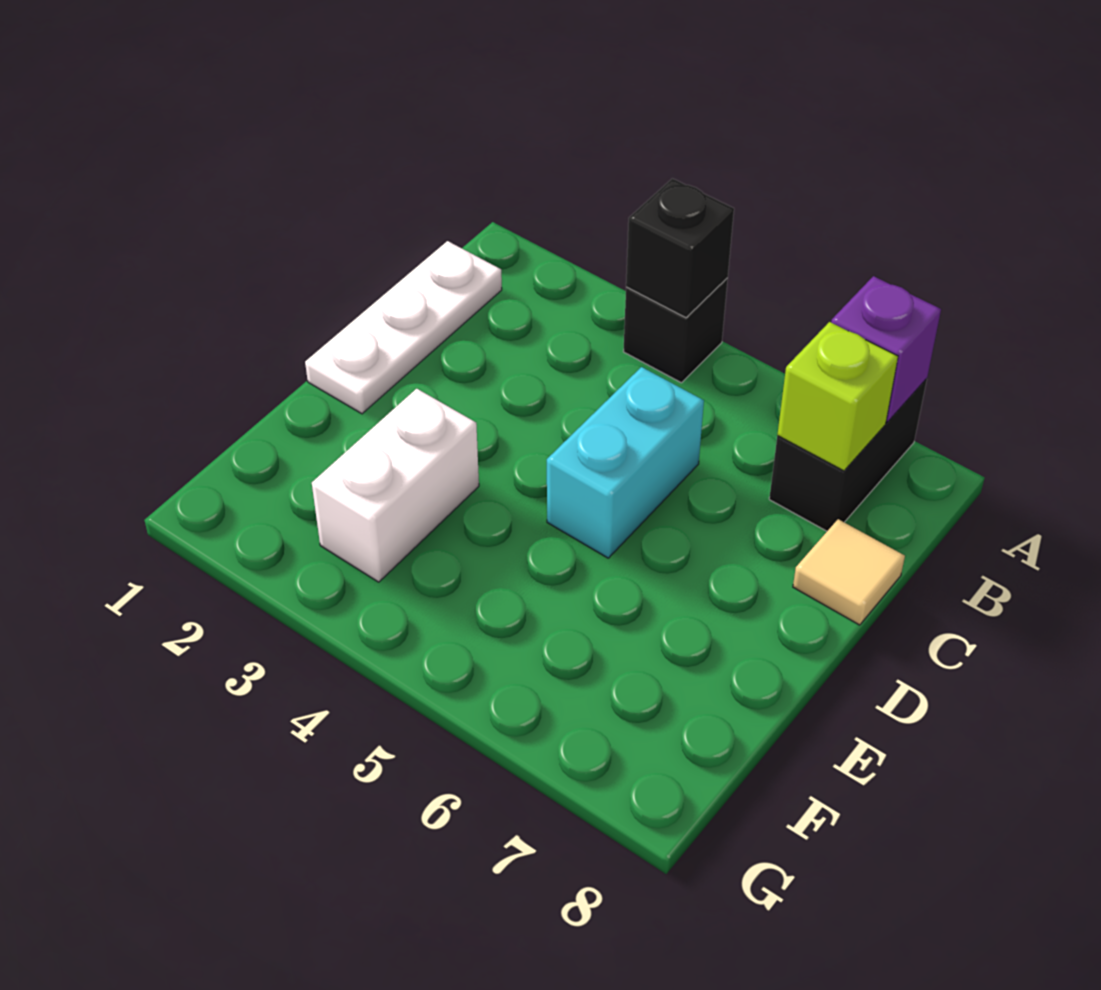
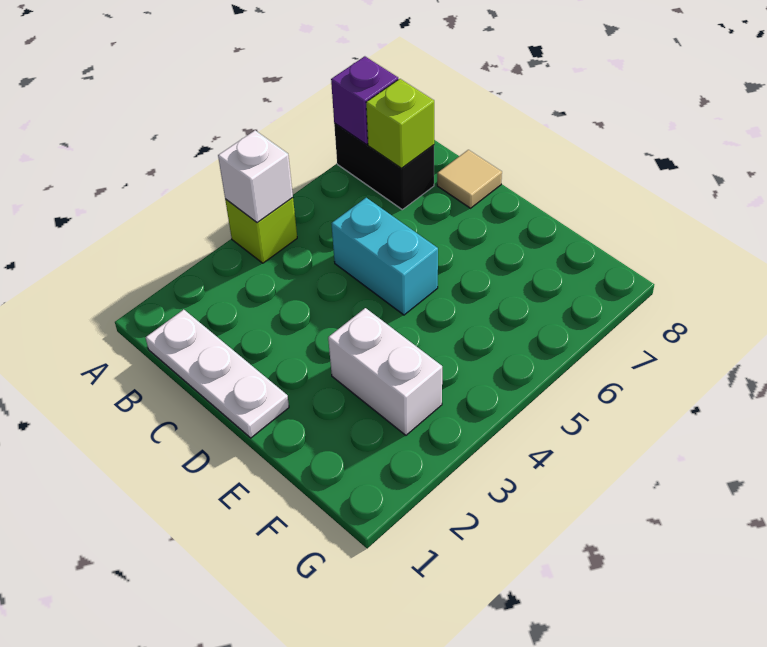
black brick A4 level 1 -> lime brick A4 level 1
black brick A4 level 2 -> white brick A4 level 2

